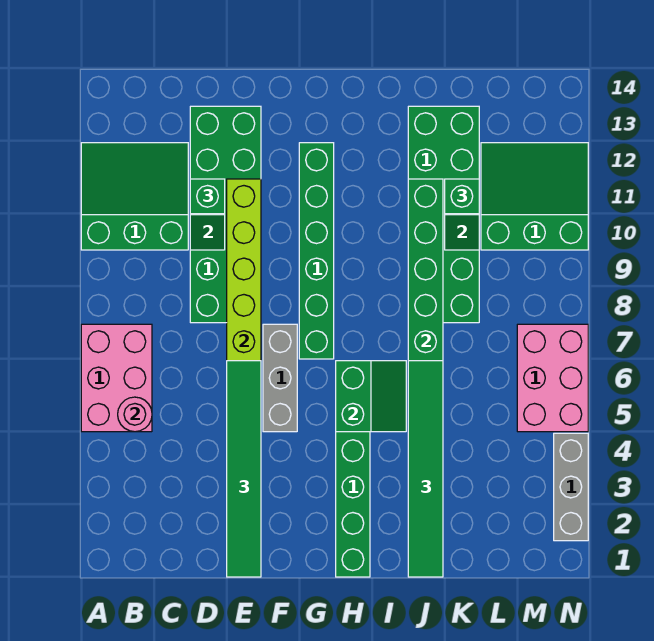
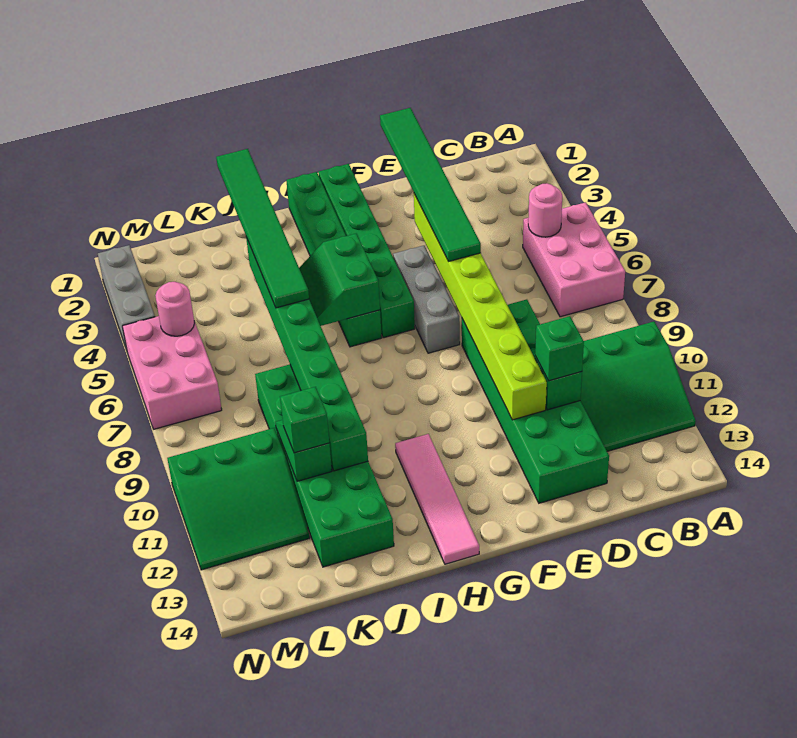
green brick G7:G12 level 1 -> green brick G1:G6 level 1
none -> pink tile H11:H14 level 1
none -> pink round brick M5 level 2

